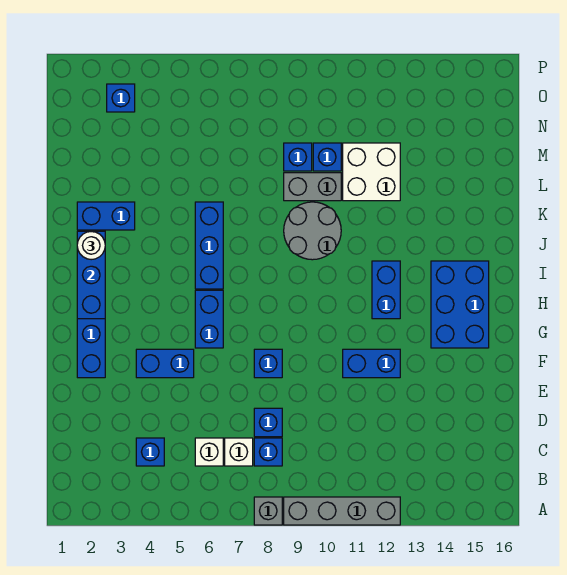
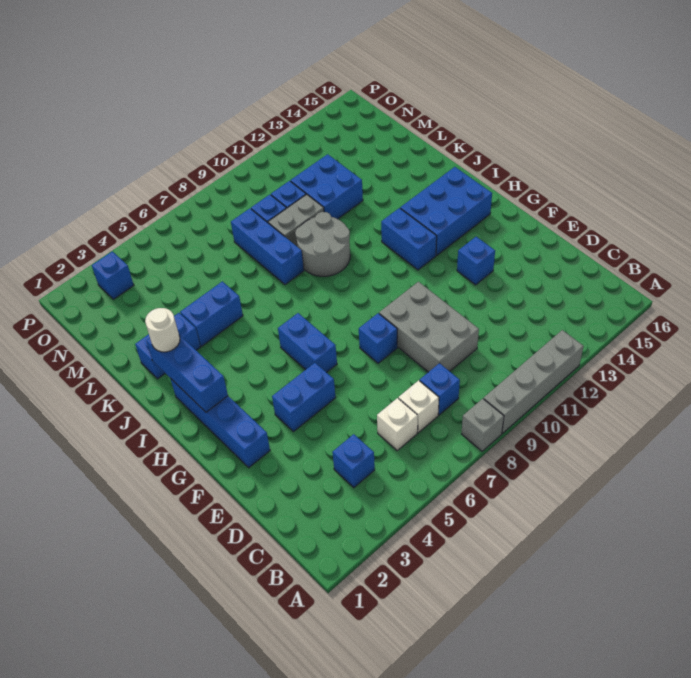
blue brick D8 level 1 -> blue brick F13 level 1
none -> grey brick D9:F10 level 1
blue brick F11:F12 level 1 -> blue brick K4:K5 level 1
blue brick G14:I15 level 1 -> blue brick H13:I15 level 1
blue brick I6:K6 level 1 -> blue brick K8:M8 level 1
white brick L11:M12 level 1 -> blue brick L11:M12 level 1

